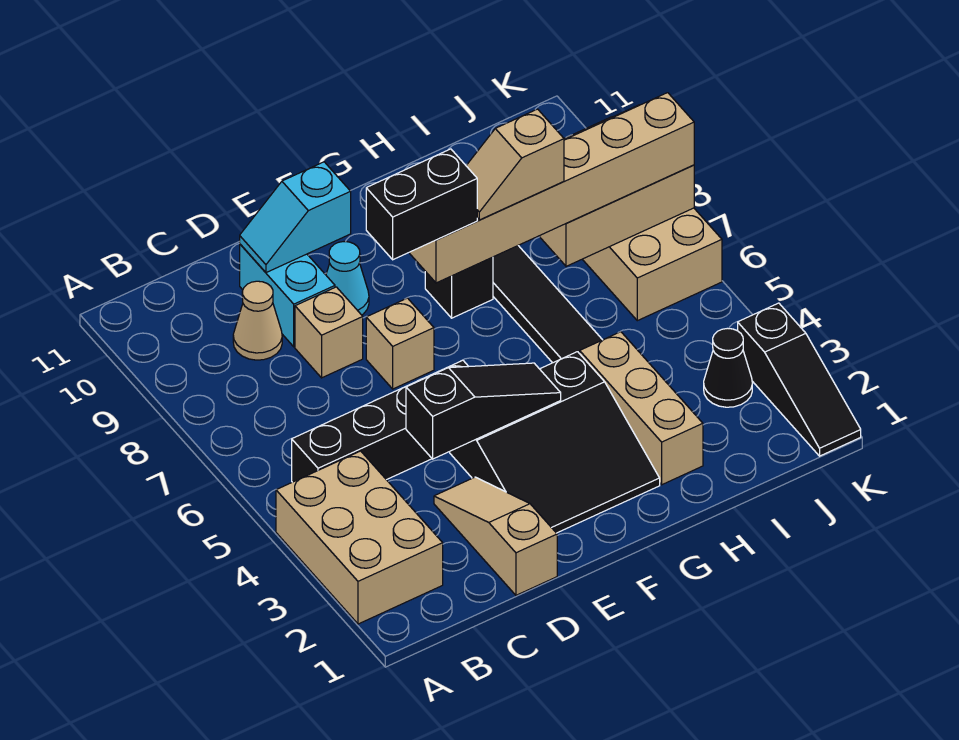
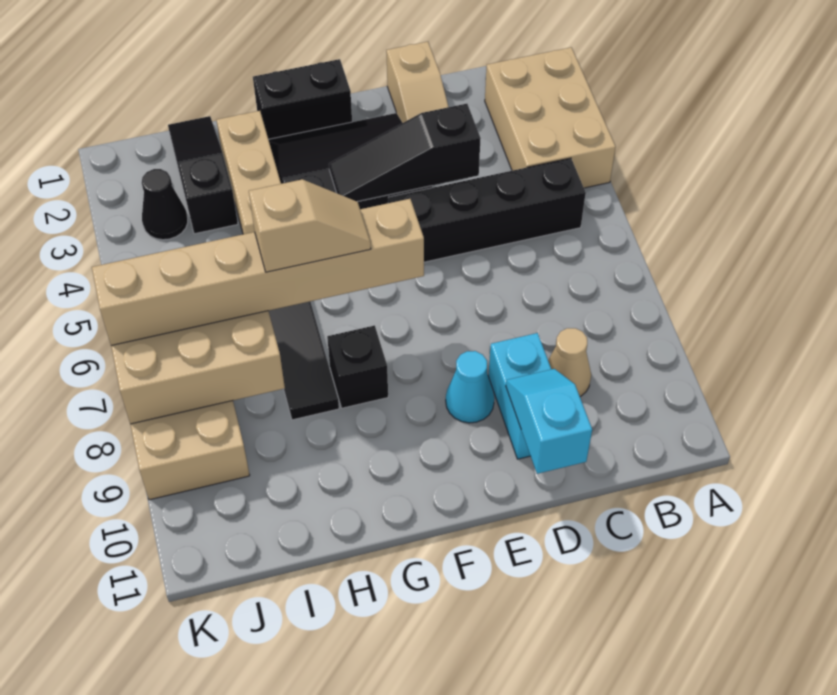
tan brick D8 level 1 -> none
cyan slope D10:E10 level 2 top E -> cyan slope D10:D11 level 2 top 11
tan brick E7 level 1 -> none
black brick E7:F7 level 4 -> black brick F1:G1 level 1
black slope K1:K3 level 1 top 3 -> black slope I1:I3 level 1 top 3

